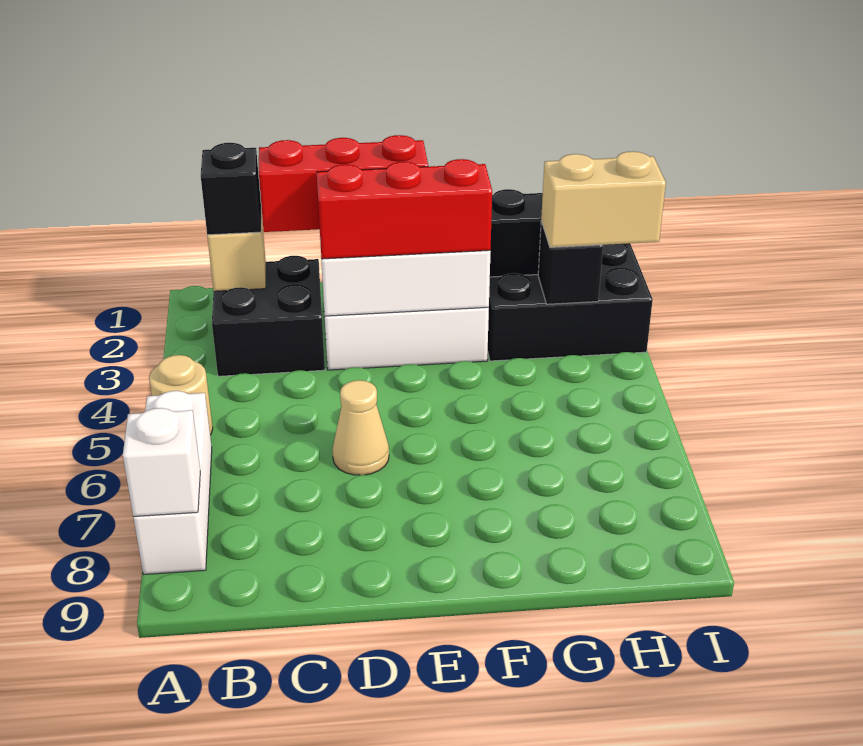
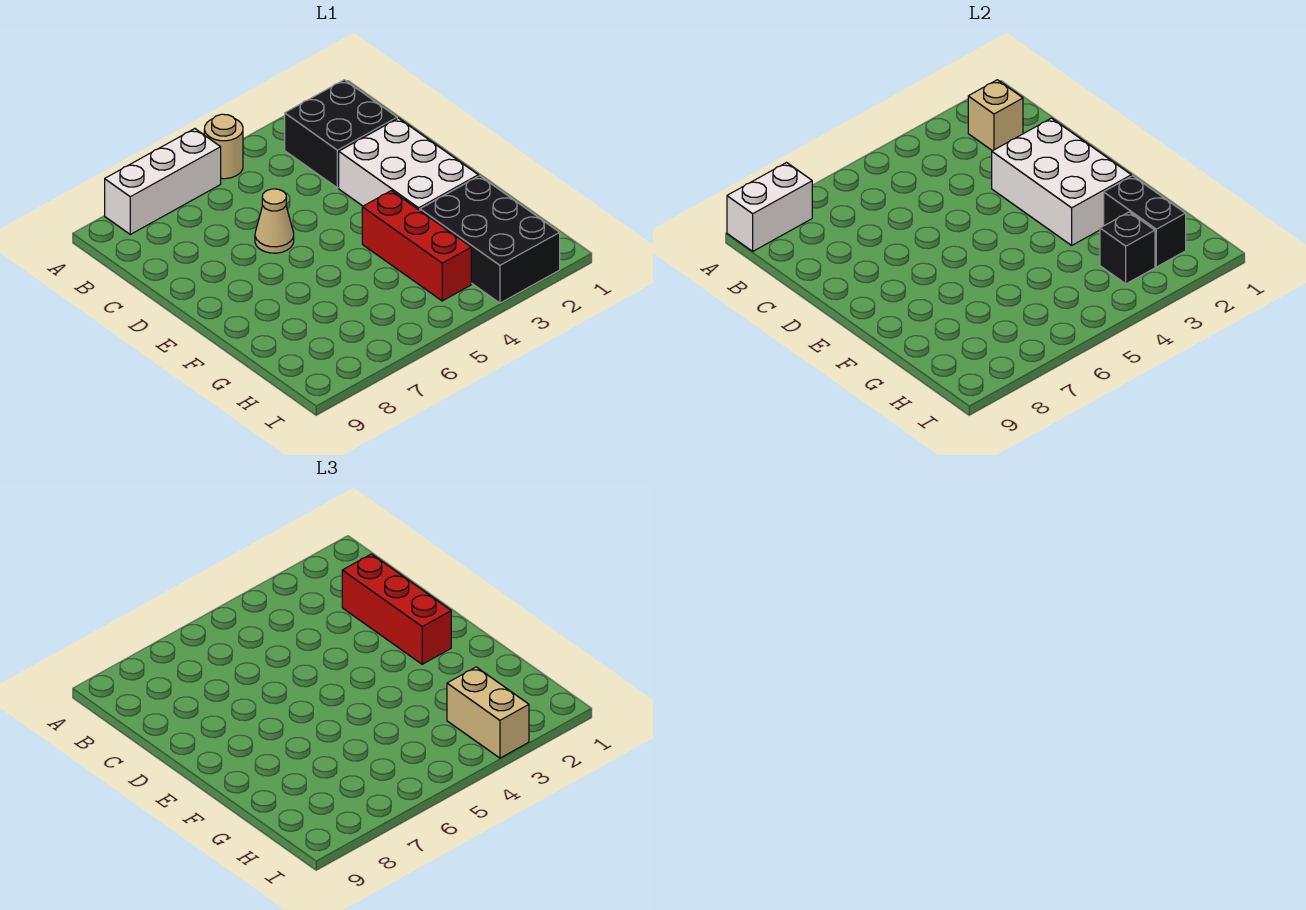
white brick A8 level 2 -> white brick A8:A9 level 2
black brick B2 level 3 -> none
red brick D3:F3 level 3 -> red brick F4:H4 level 1

